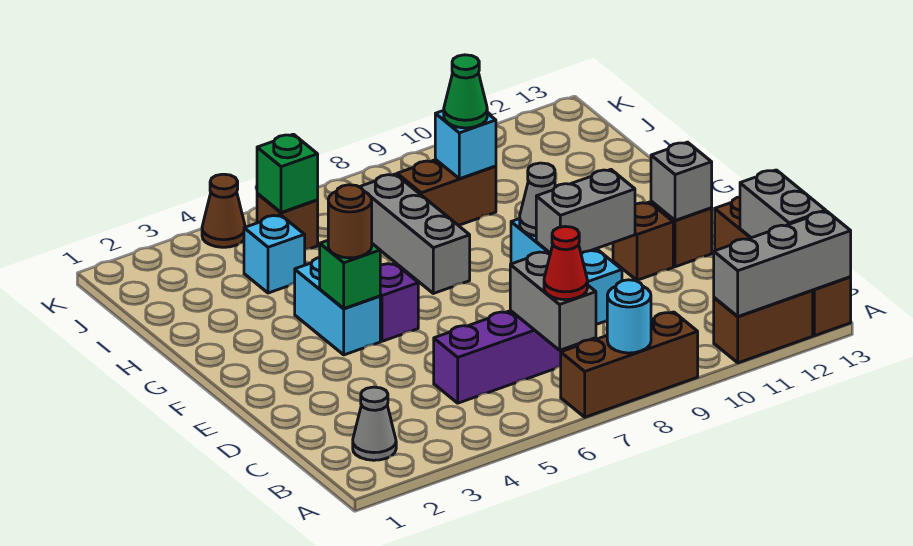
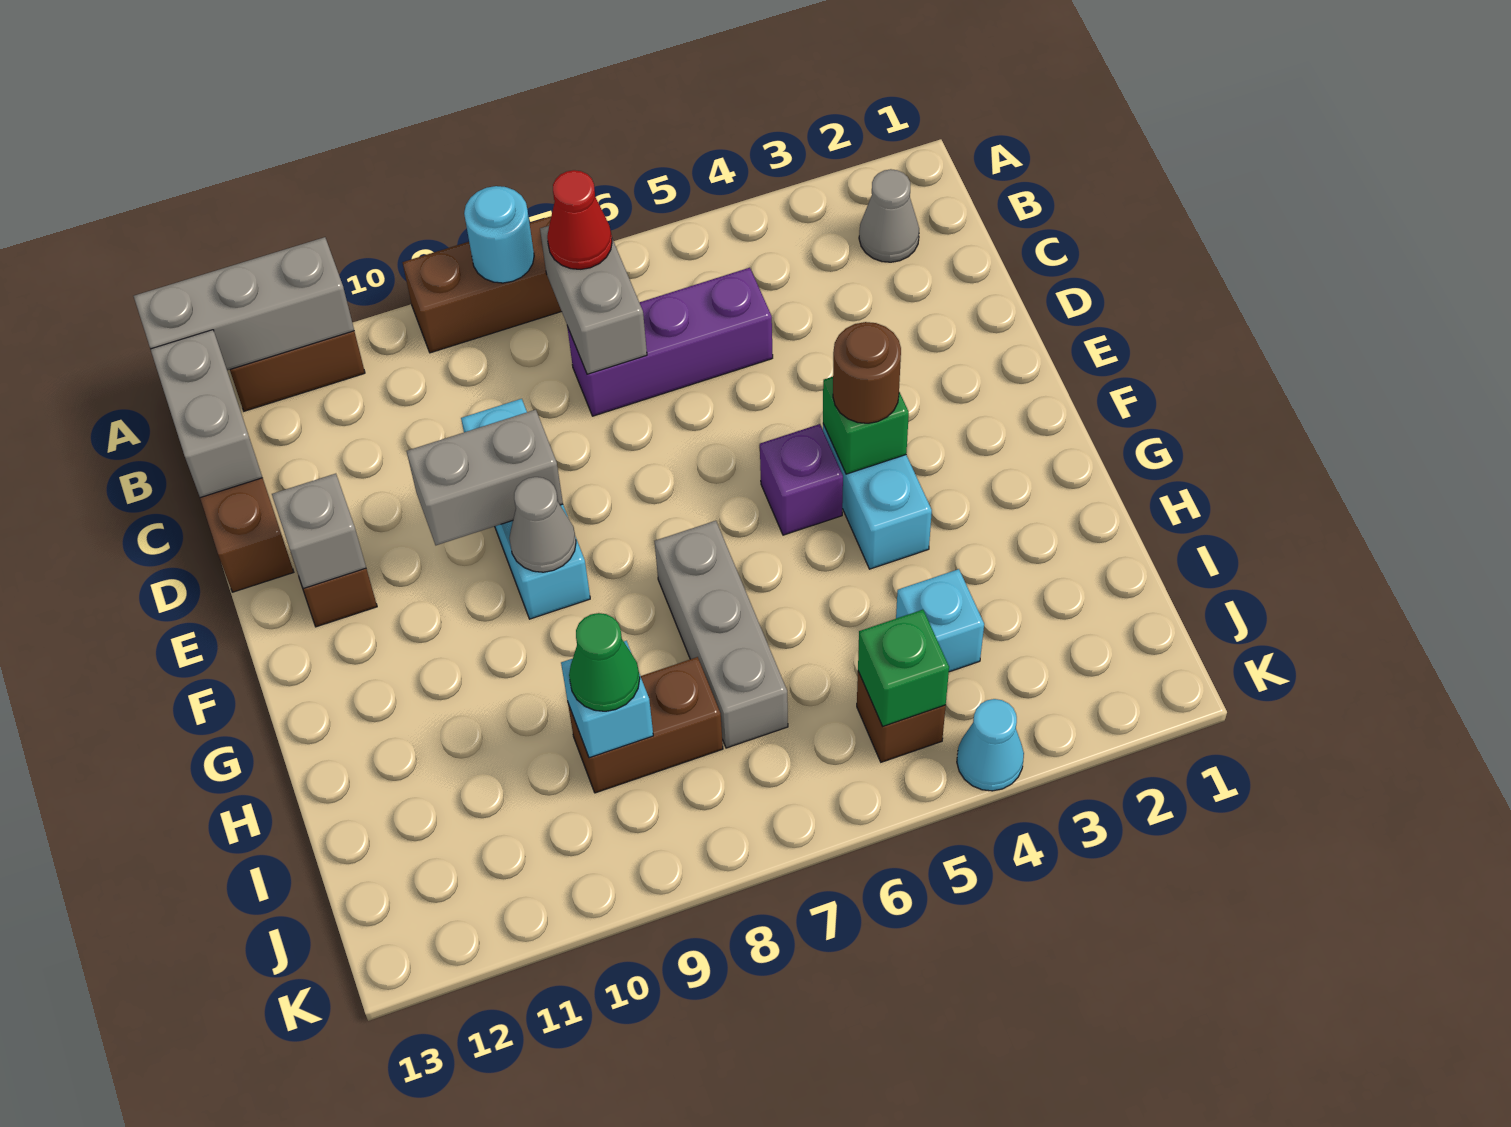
brown brick E11 level 1 -> none
brown cone K4 level 1 -> cyan cone K4 level 1

